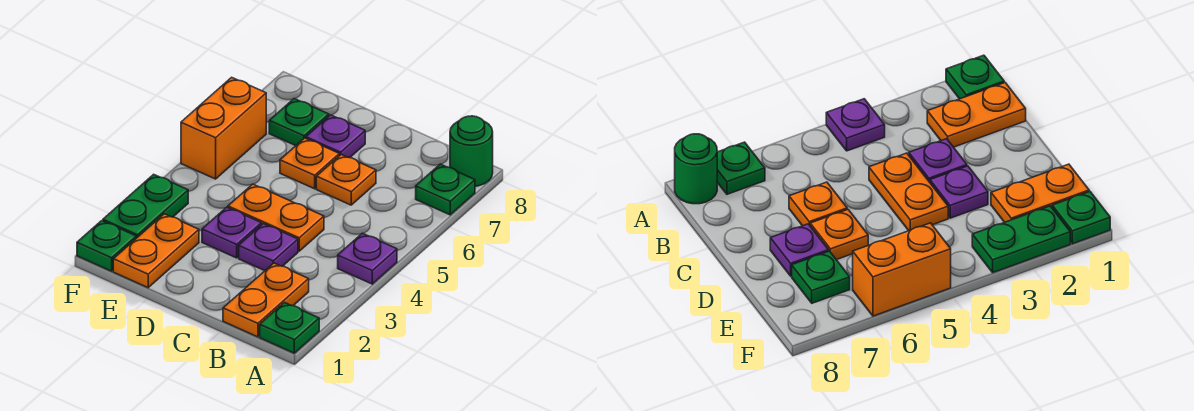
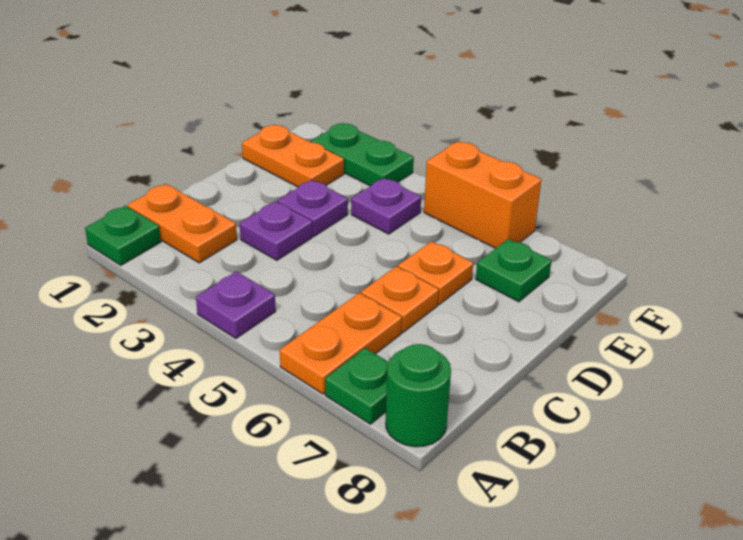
orange plate C4:D4 level 1 -> orange plate A6:B6 level 1
purple plate D7 level 1 -> purple plate E4 level 1
green plate F1 level 1 -> none

